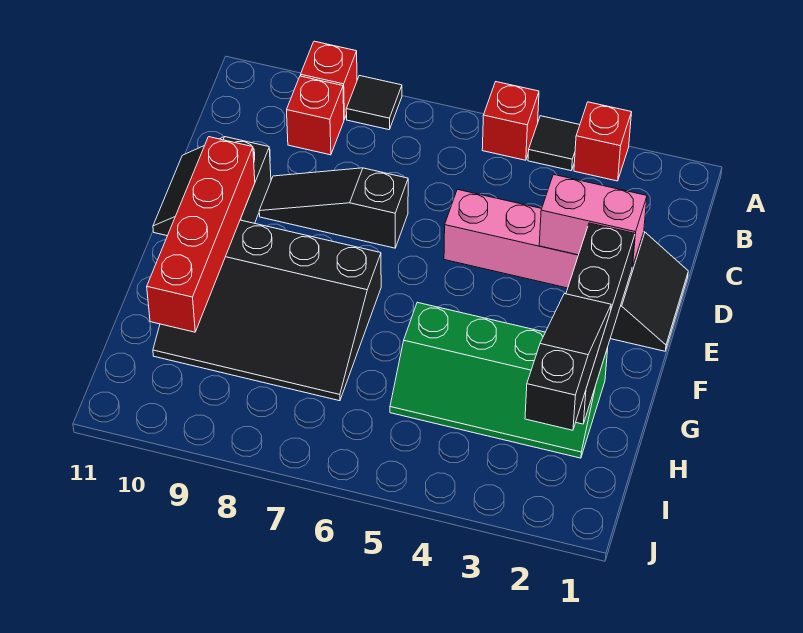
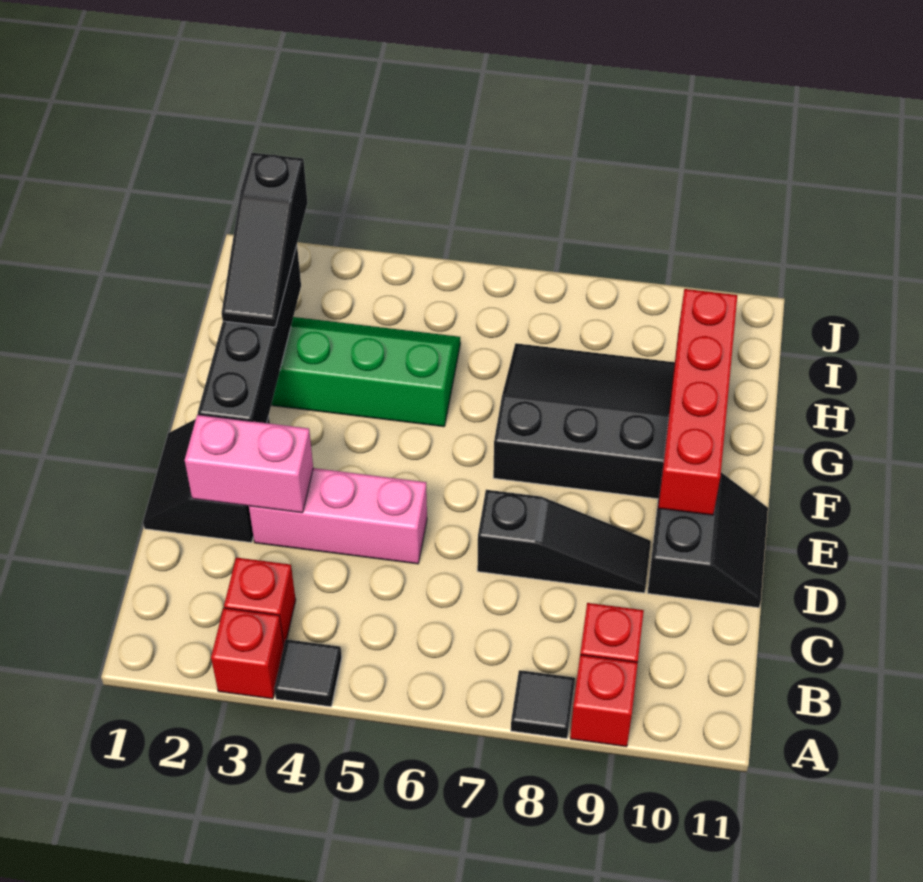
red brick A5 level 1 -> red brick B3 level 1

